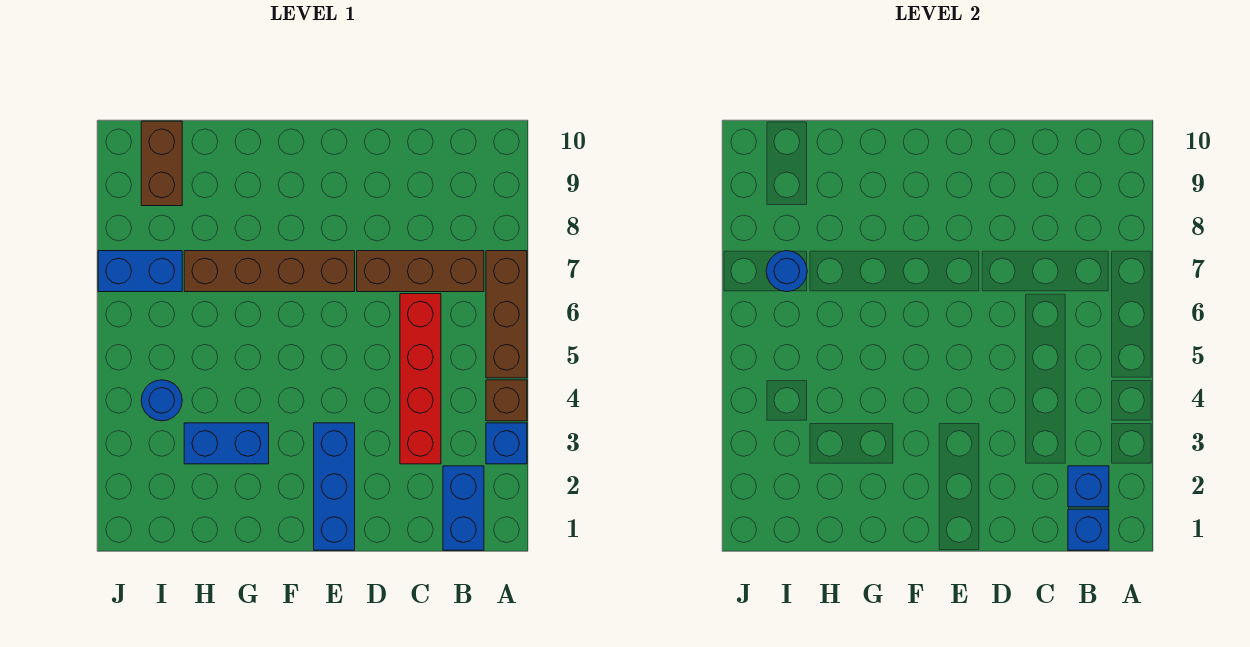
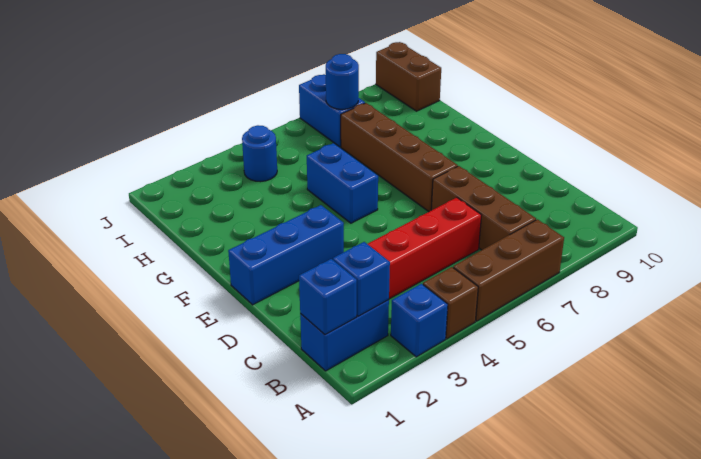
blue brick G3:H3 level 1 -> blue brick F5:G5 level 1
brown brick I9:I10 level 1 -> brown brick I10:J10 level 1

